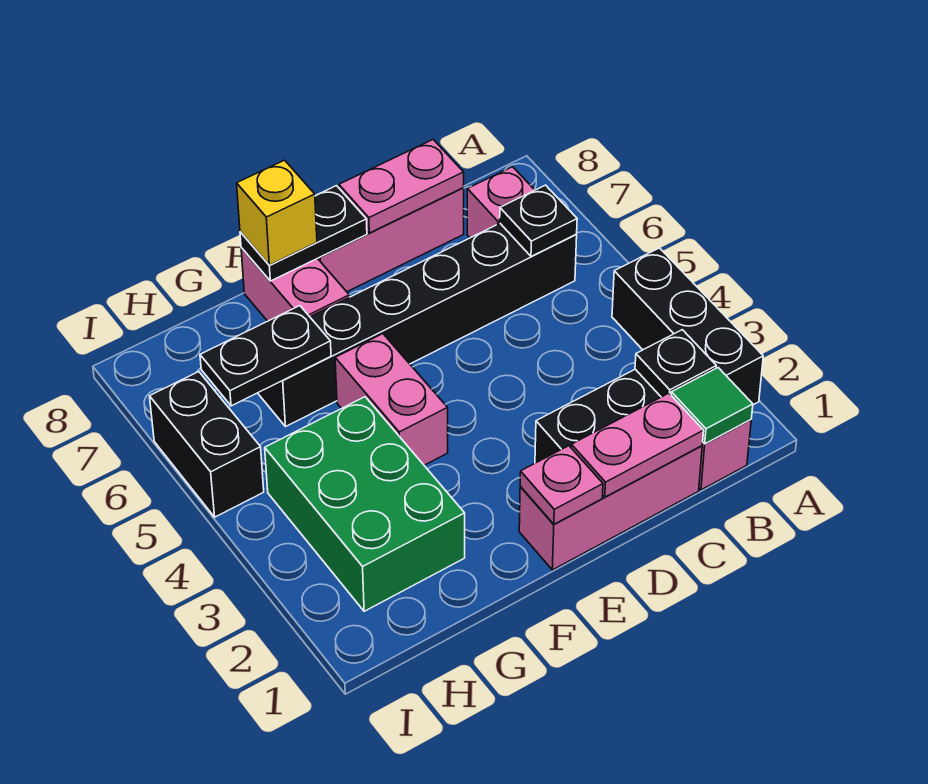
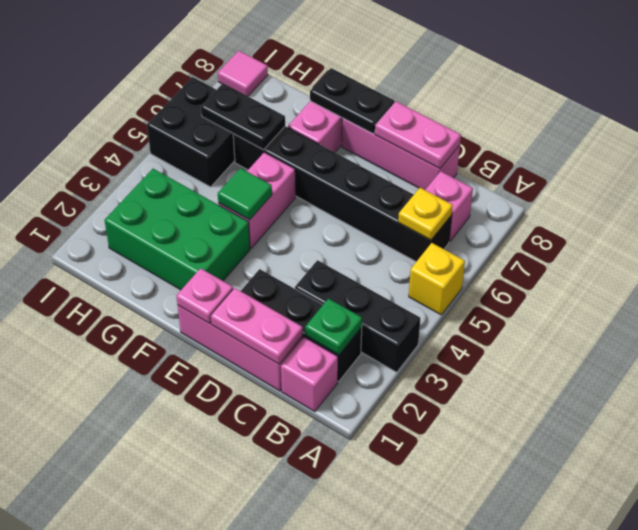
black brick A2:A4 level 1 -> black brick A3:C3 level 1
green tile B1 level 2 -> green tile F4 level 2
black plate B2 level 2 -> green plate B2 level 2
black plate B6 level 2 -> yellow plate B6 level 2
yellow brick F8 level 3 -> yellow brick A5 level 1
green brick G2:H4 level 1 -> green brick F2:H3 level 1
black brick I5:I6 level 1 -> black brick H5:I6 level 1
none -> pink tile I8 level 1

